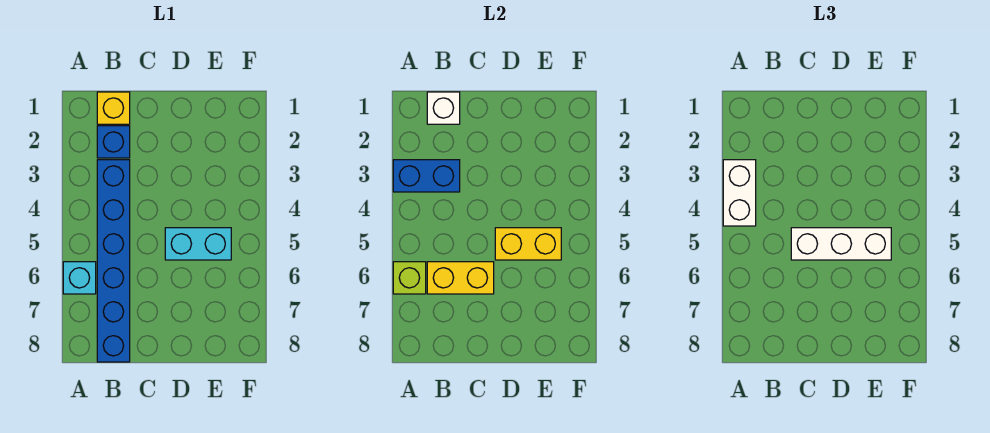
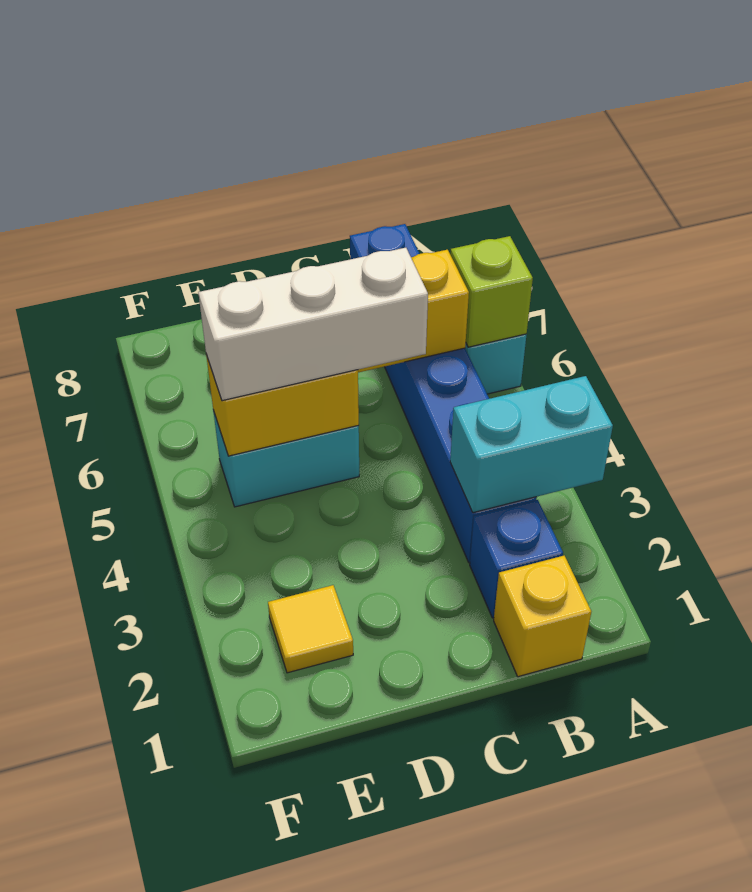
blue brick A3:B3 level 2 -> cyan brick A3:B3 level 2
white brick A3:A4 level 3 -> none
white brick B1 level 2 -> none
none -> yellow tile E2 level 1

